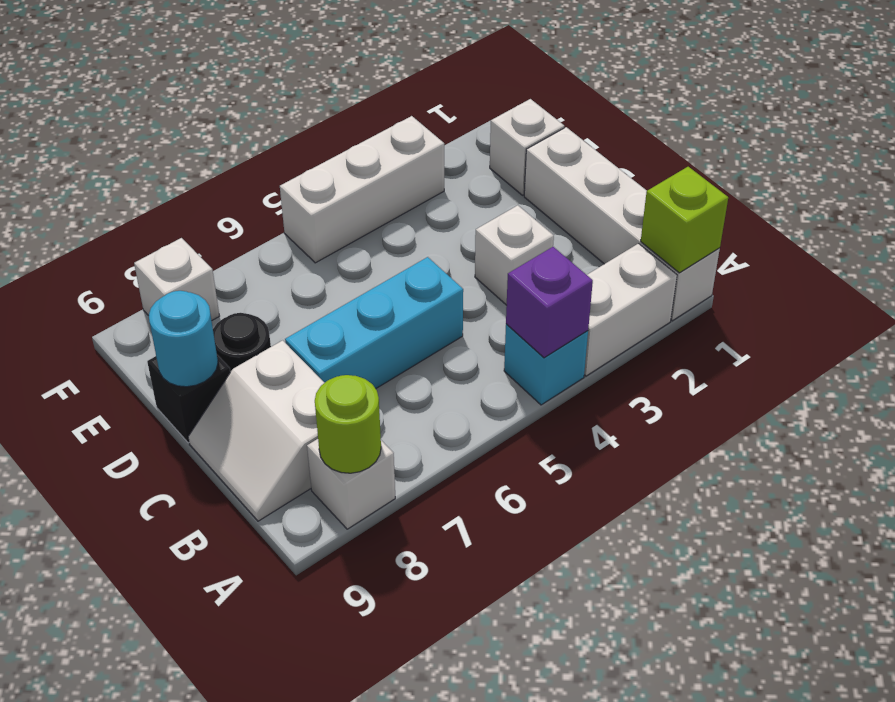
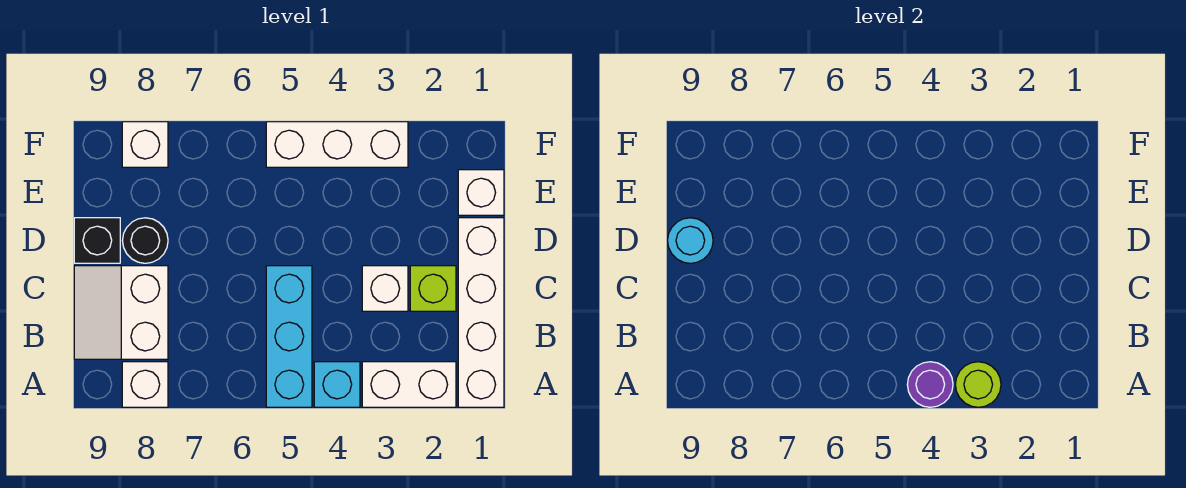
lime brick A1 level 2 -> lime brick C2 level 1
purple brick A4 level 2 -> purple round brick A4 level 2
lime round brick A8 level 2 -> lime round brick A3 level 2
cyan brick C5:C7 level 1 -> cyan brick A5:C5 level 1

